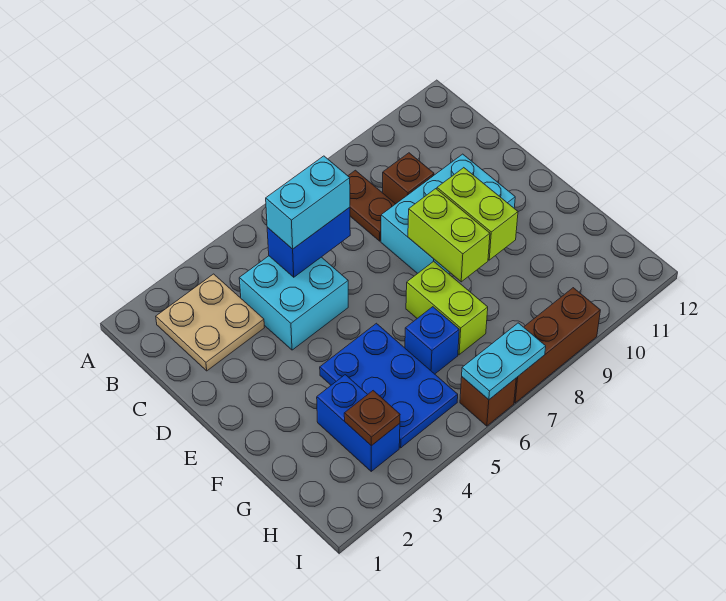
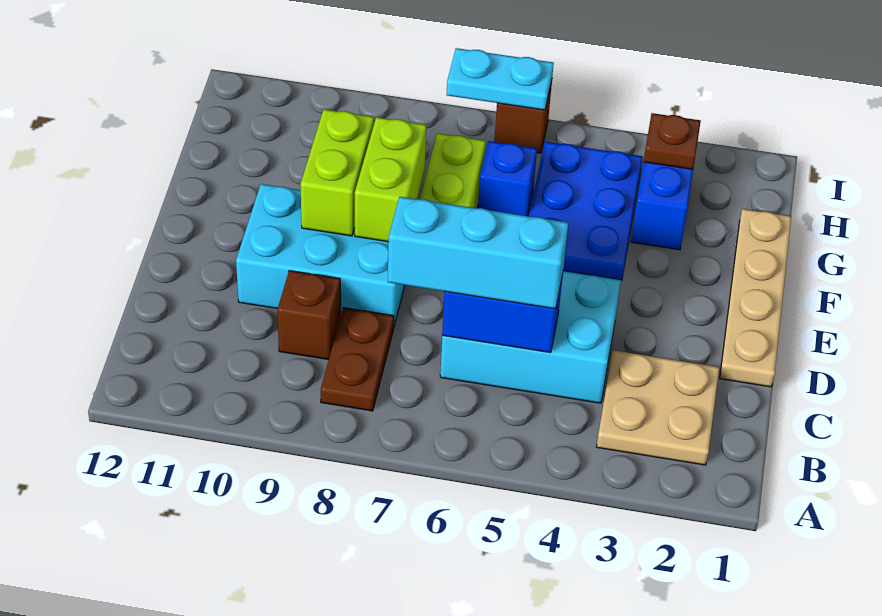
cyan brick C4:D5 level 1 -> cyan brick C4:D6 level 1
cyan brick C5:C6 level 3 -> cyan brick C5:C7 level 3
none -> tan plate D1:G1 level 1
brown brick I7:I9 level 1 -> none

